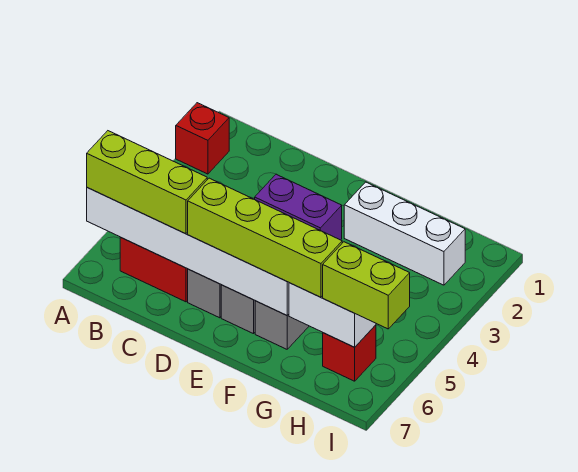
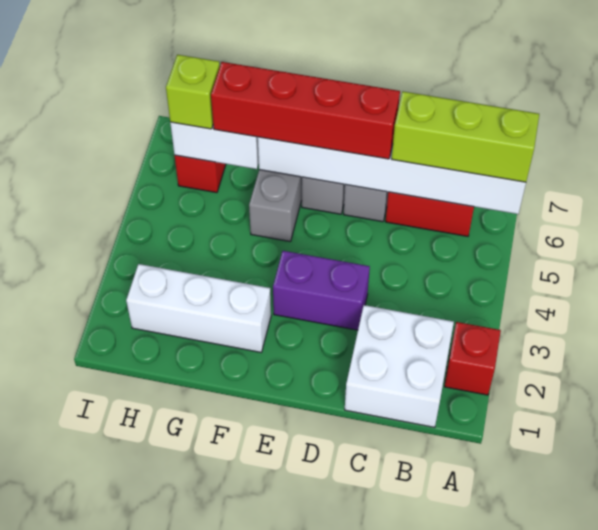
none -> white brick B1:C2 level 1
lime brick D6:G6 level 3 -> red brick D6:G6 level 3
lime brick H6:I6 level 3 -> lime brick H6 level 3

